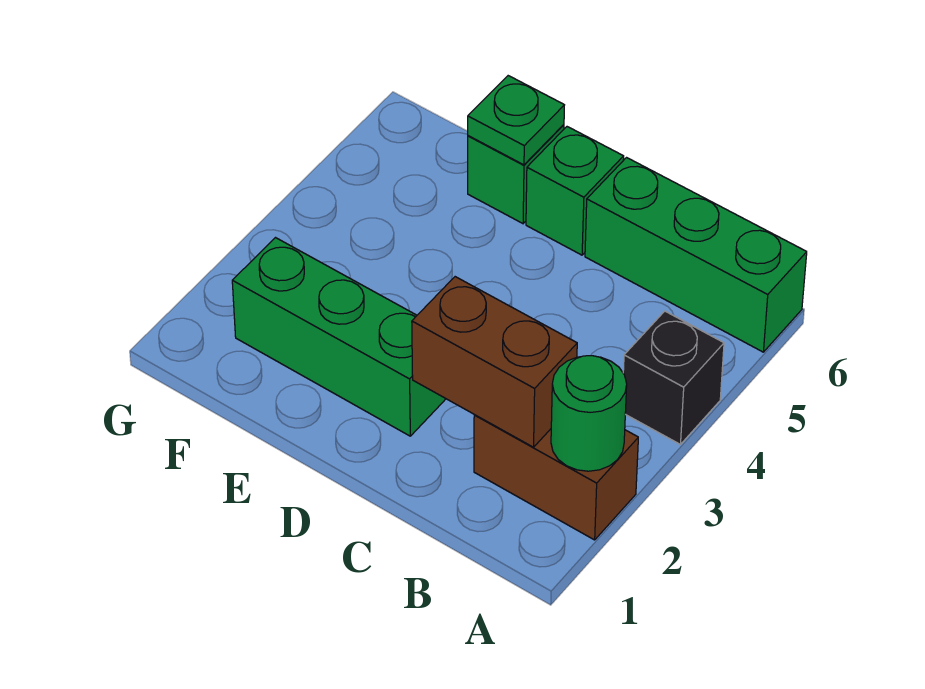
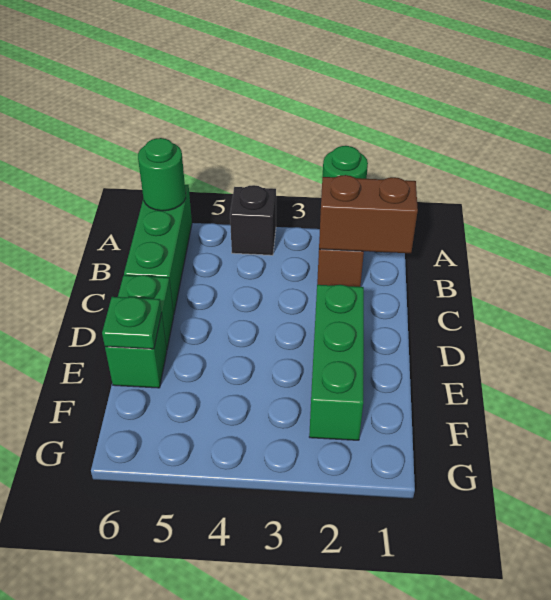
none -> green round brick A6 level 2
brown brick B2:C2 level 2 -> brown brick B1:B2 level 2

